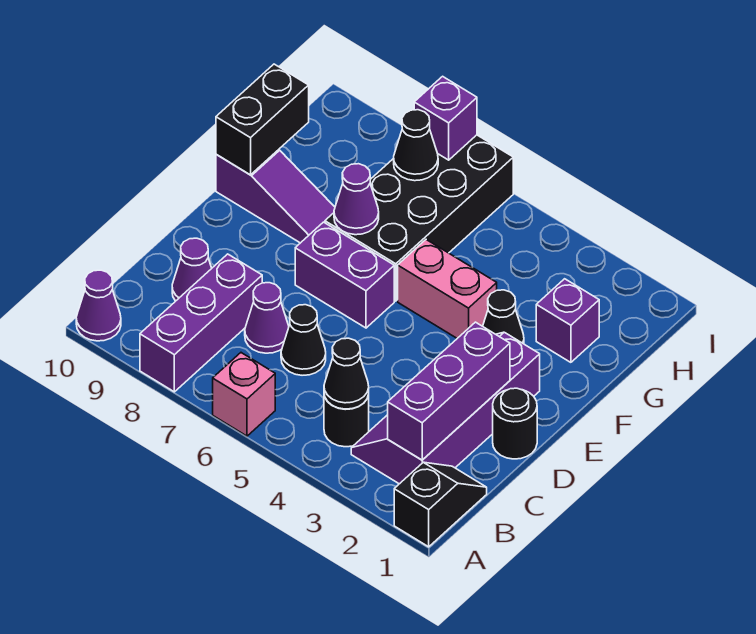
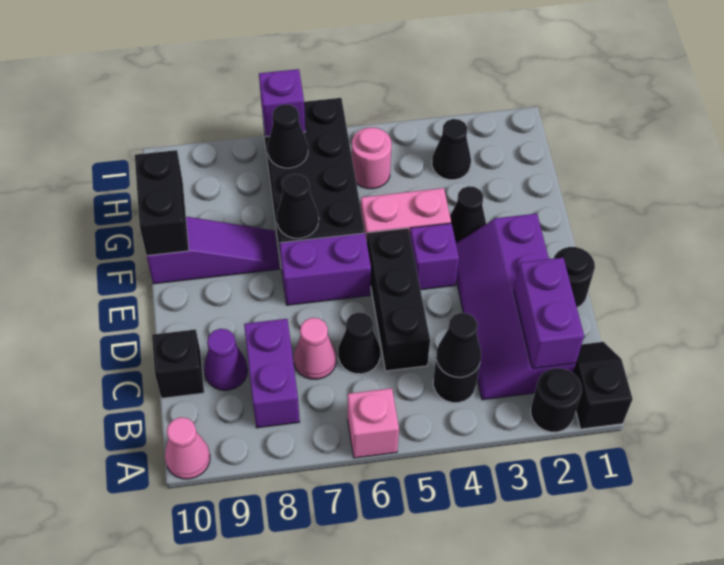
none -> black round brick A2 level 1
purple brick A8:C8 level 1 -> purple brick B8:C8 level 1
purple cone A10 level 1 -> pink cone A10 level 1
purple brick B2:D2 level 2 -> purple brick B2:C2 level 2
none -> black brick C5:E5 level 1
purple cone C7 level 1 -> pink cone C7 level 1
none -> black brick C10 level 1
purple cone F7 level 2 -> black cone F7 level 2
purple brick G2 level 1 -> purple brick E4 level 1
none -> black cone H3 level 1
none -> pink round brick H5 level 1

